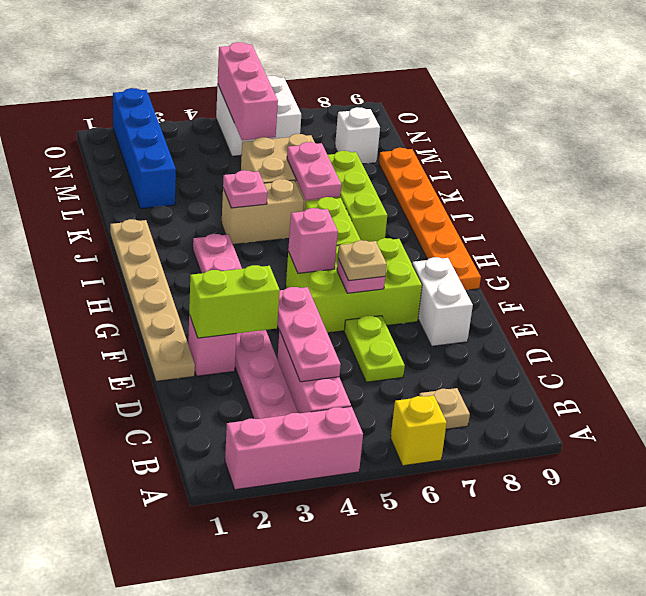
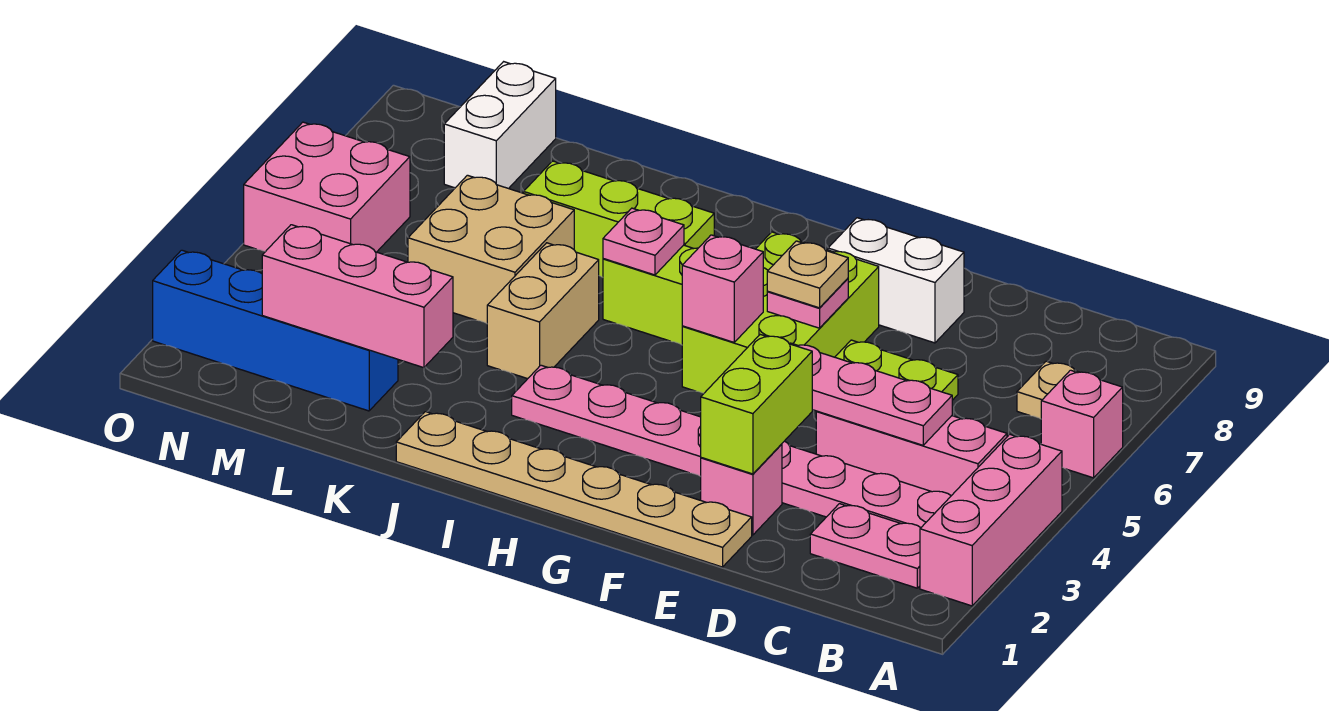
yellow brick A6 level 1 -> pink brick A6 level 1
orange plate G9:L9 level 1 -> none
pink plate J4 level 2 -> pink plate I6 level 2
pink plate J6:K6 level 2 -> pink plate B2:C2 level 1
pink brick M5:O5 level 2 -> pink brick K2:M2 level 2
white brick M8 level 1 -> white brick M8:M9 level 1
white brick N5:O6 level 1 -> pink brick N5:O6 level 1

